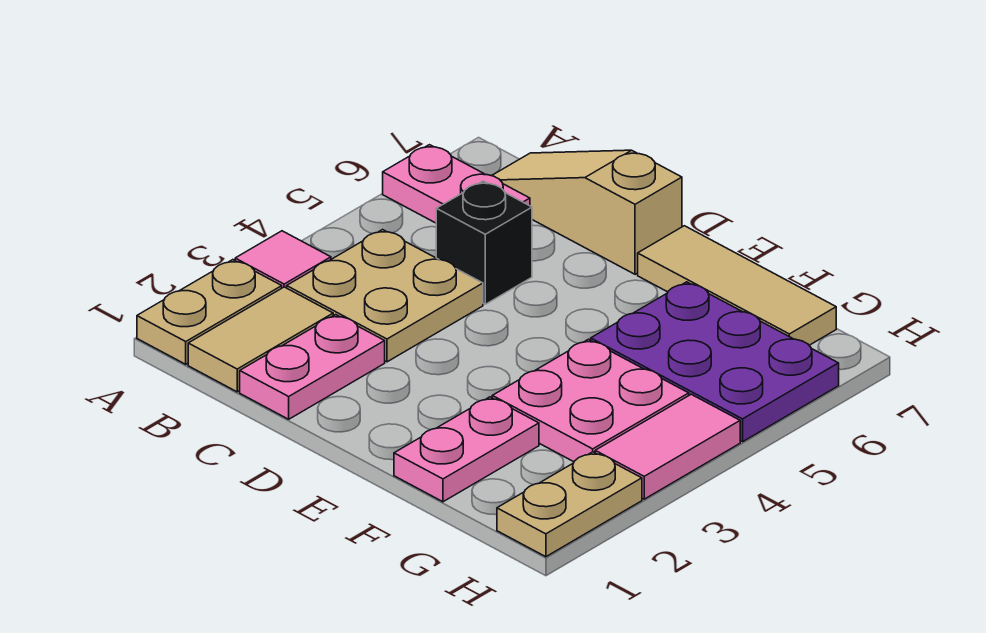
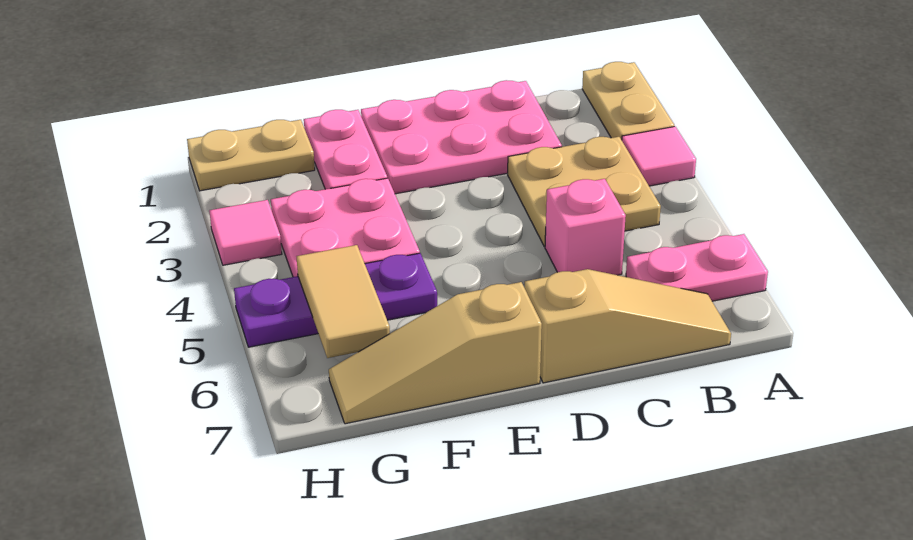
tan tile B1:B2 level 1 -> tan tile G5:G6 level 2
pink plate C1:C2 level 1 -> pink plate C1:E2 level 1
black brick C5 level 1 -> pink brick C5 level 1
tan tile E7:G7 level 1 -> tan slope E7:G7 level 1 top E
purple plate F5:H6 level 1 -> purple plate F5:H5 level 1
tan plate H1:H2 level 1 -> tan plate G1:H1 level 1
pink tile H3:H4 level 1 -> pink tile H3 level 1

